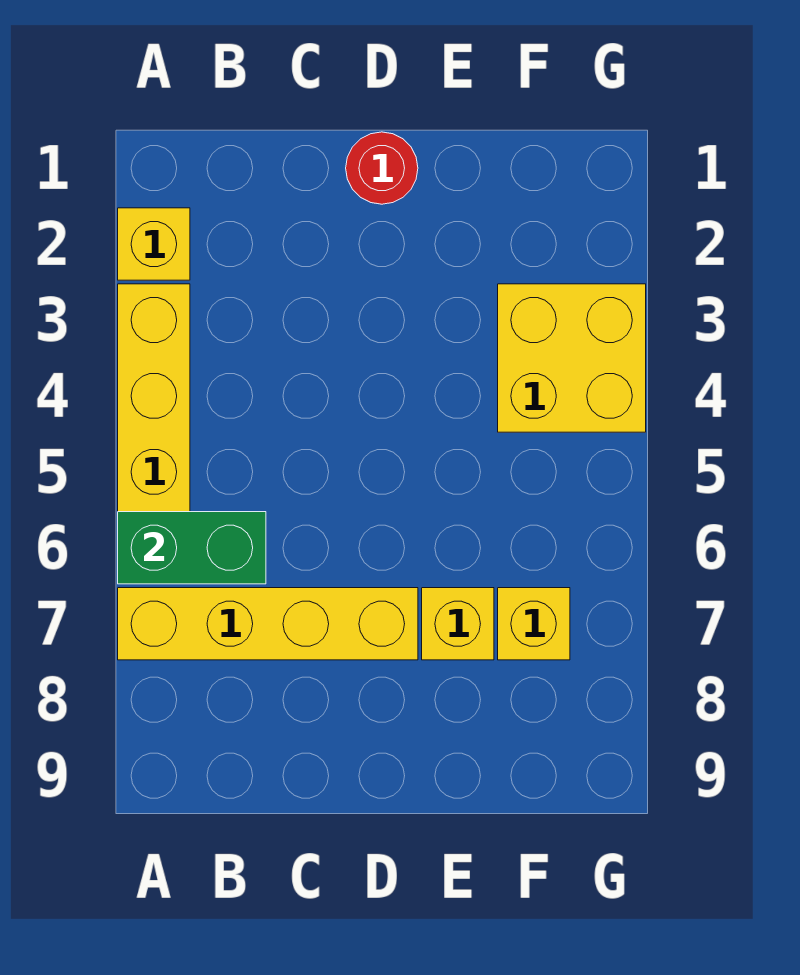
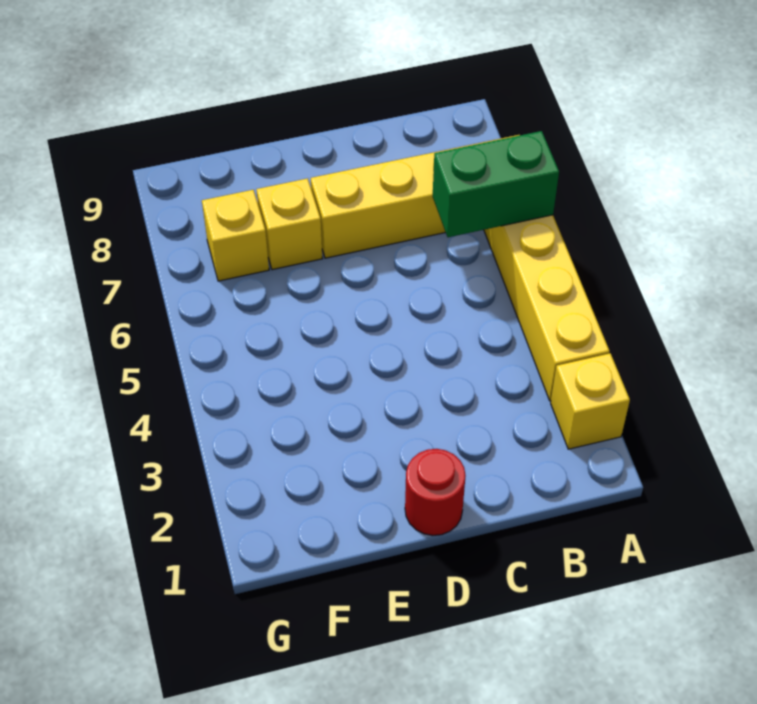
yellow brick F3:G4 level 1 -> none

